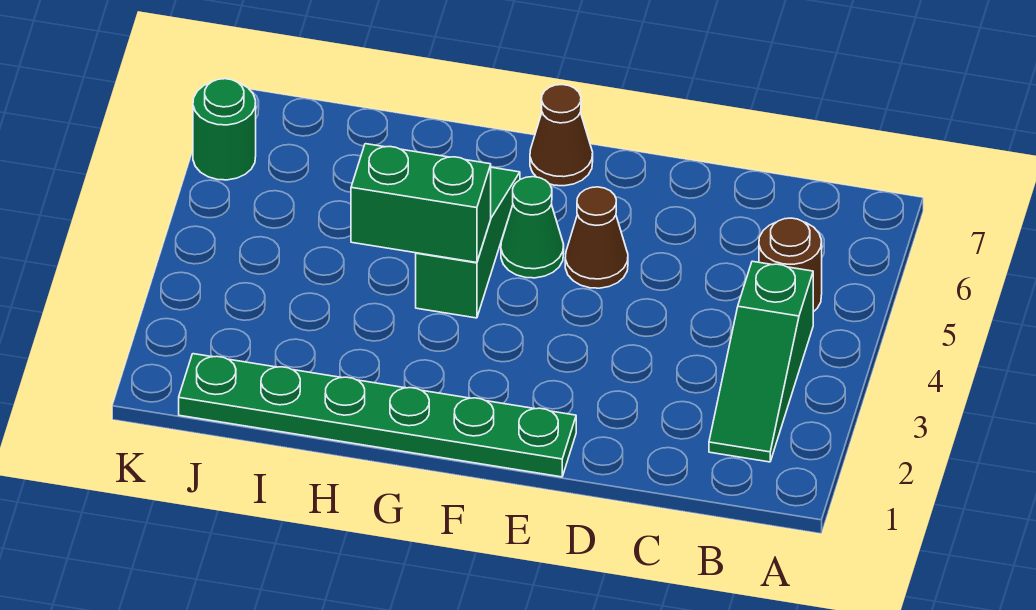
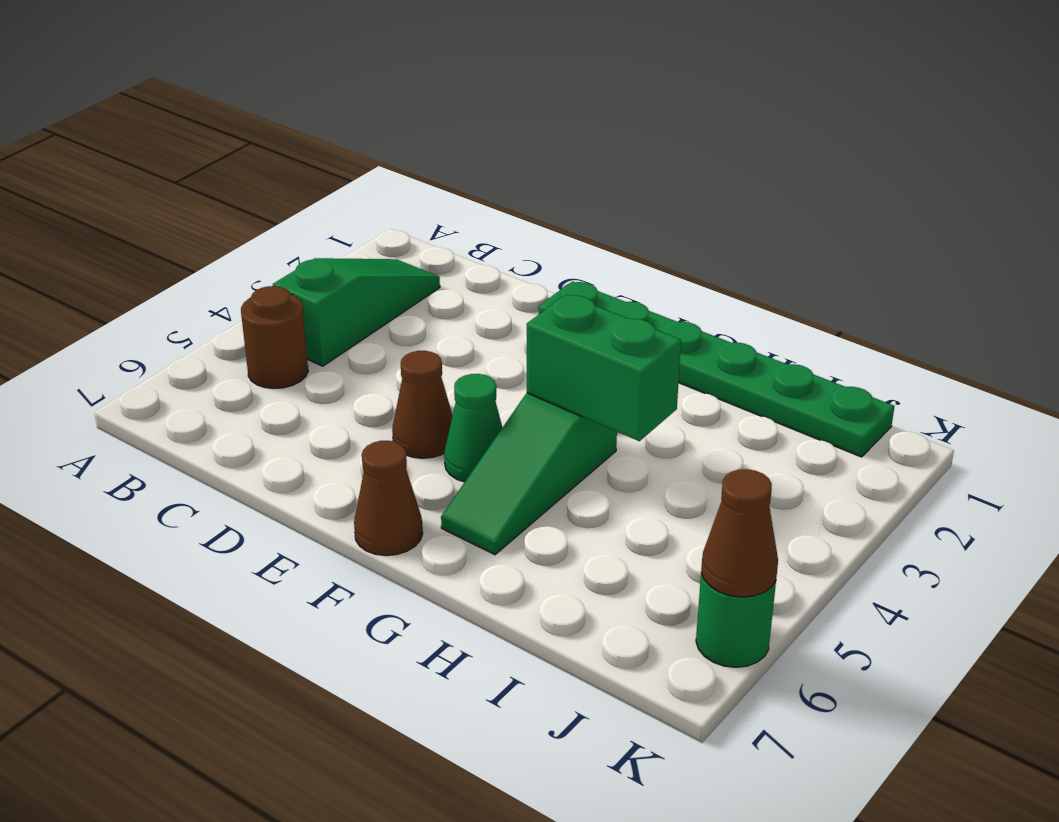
none -> brown cone K6 level 2

